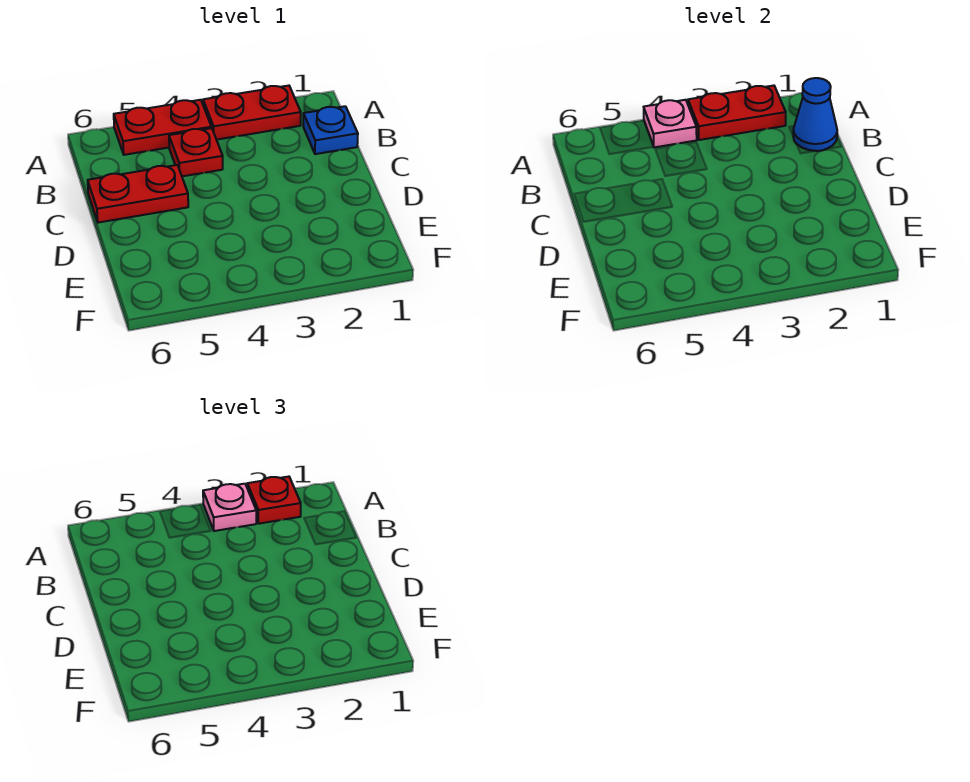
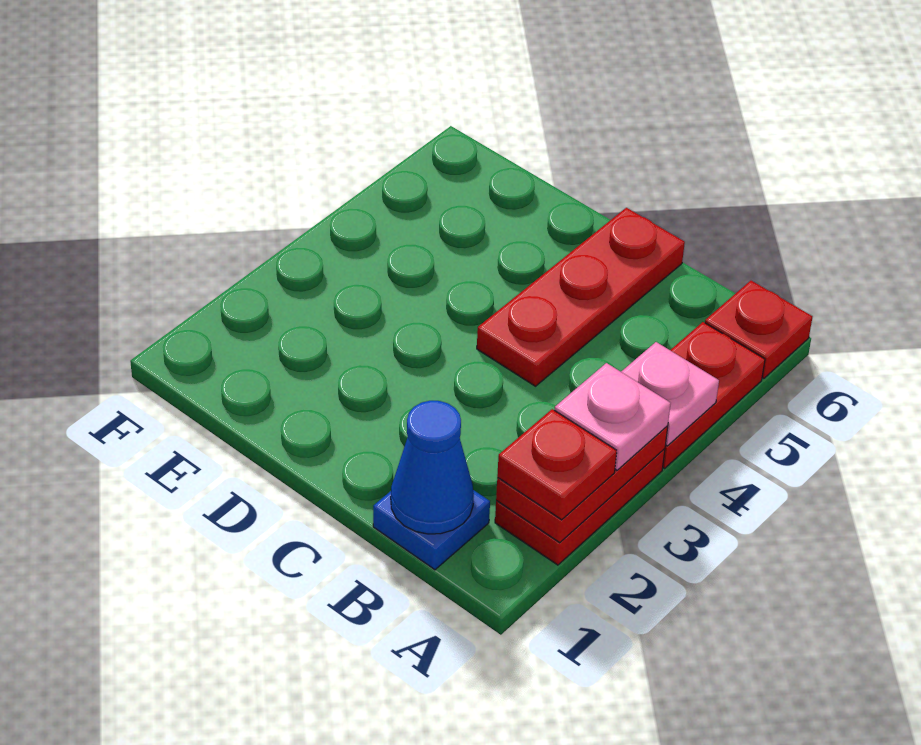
red plate B4 level 1 -> red plate A6 level 1
red plate C5:C6 level 1 -> red plate C4:C6 level 1

